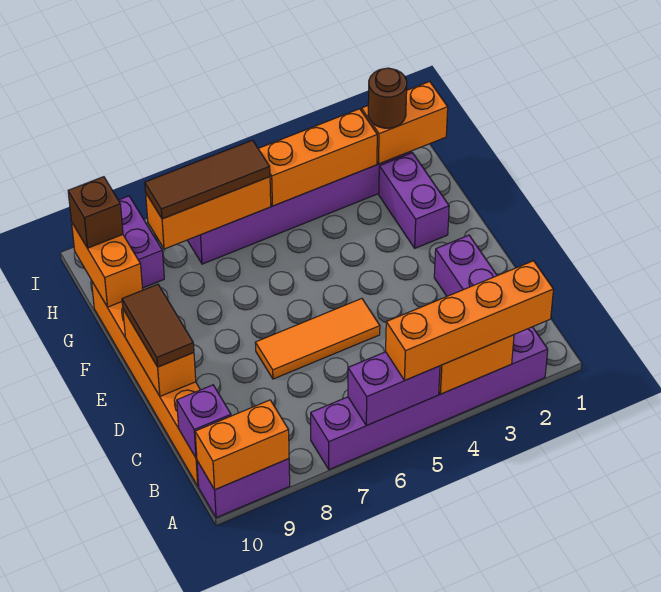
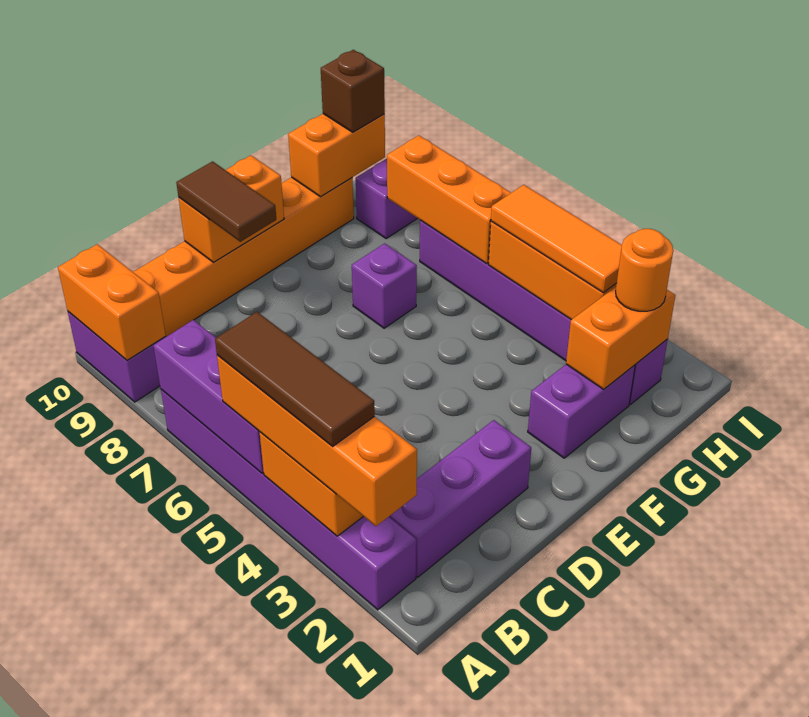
purple brick A5:A6 level 2 -> purple brick A5:A7 level 2
purple brick B10 level 2 -> purple brick F7 level 1
orange tile D5:D7 level 1 -> orange tile H3:H5 level 3
brown tile D10:E10 level 3 -> brown tile D9:D10 level 3
orange brick H1:H2 level 2 -> orange brick G2:H2 level 2
brown round brick H2 level 3 -> orange round brick H2 level 3
brown tile H6:H8 level 3 -> brown tile A3:A5 level 4

